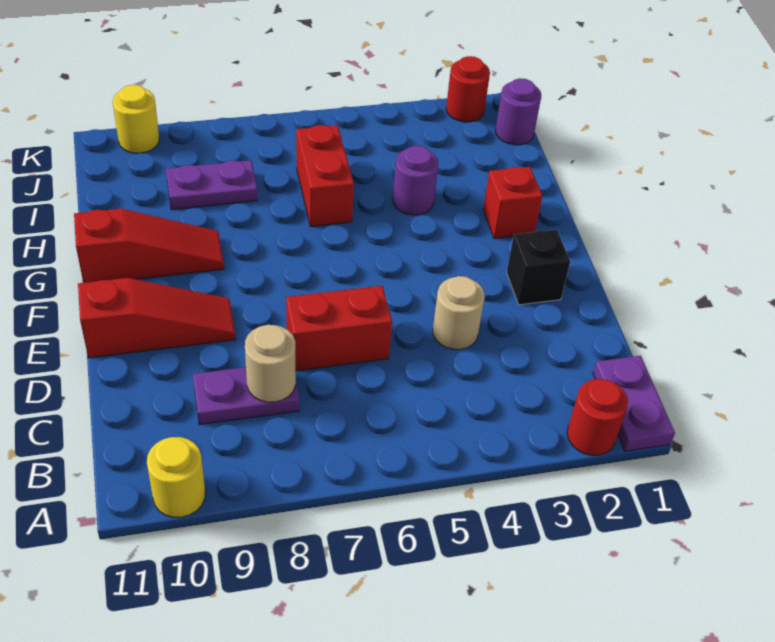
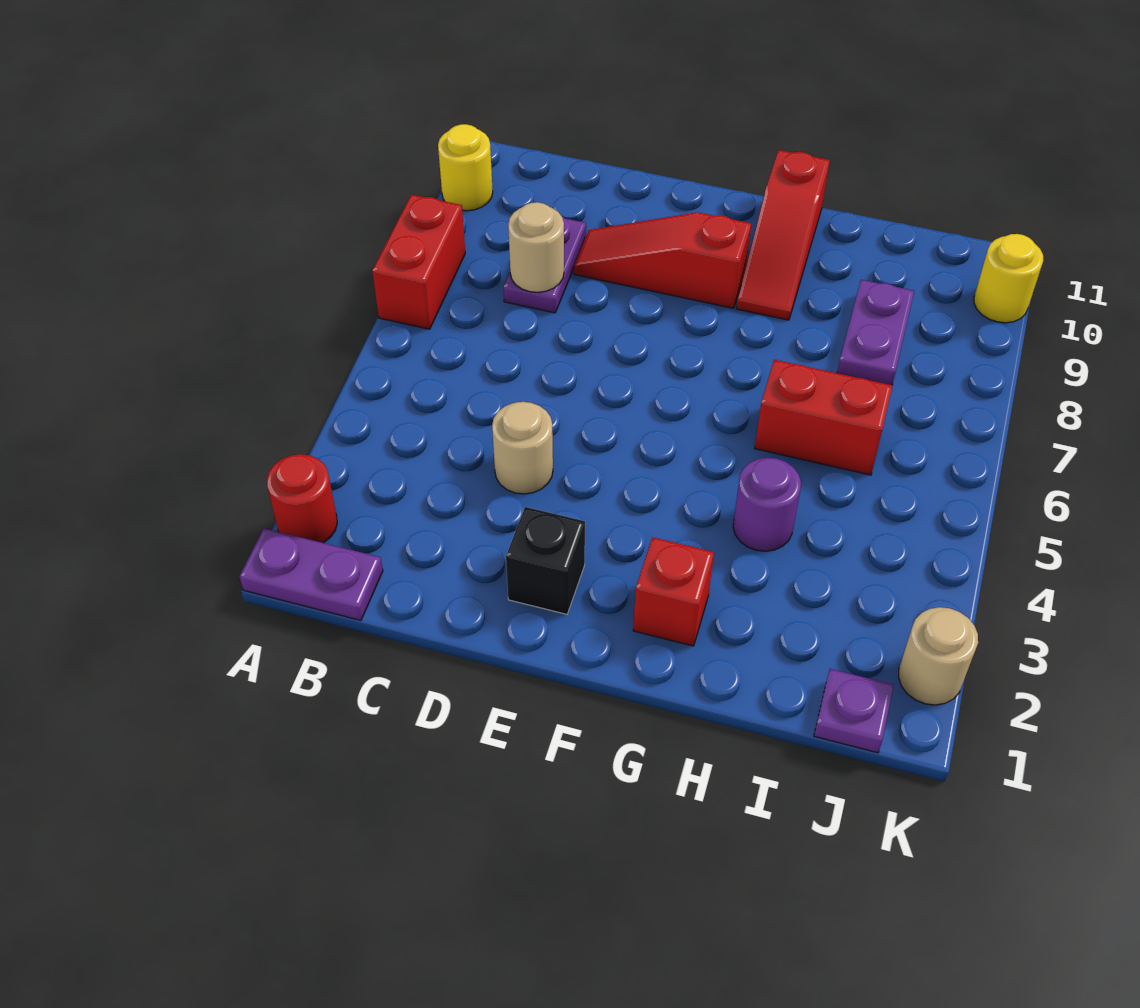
red brick D6:D7 level 1 -> red brick A7:A8 level 1
red slope E9:E11 level 1 top 11 -> red slope D9:F9 level 1 top F
purple round brick J1 level 1 -> purple plate J1 level 1
red round brick K2 level 1 -> tan round brick K2 level 1

